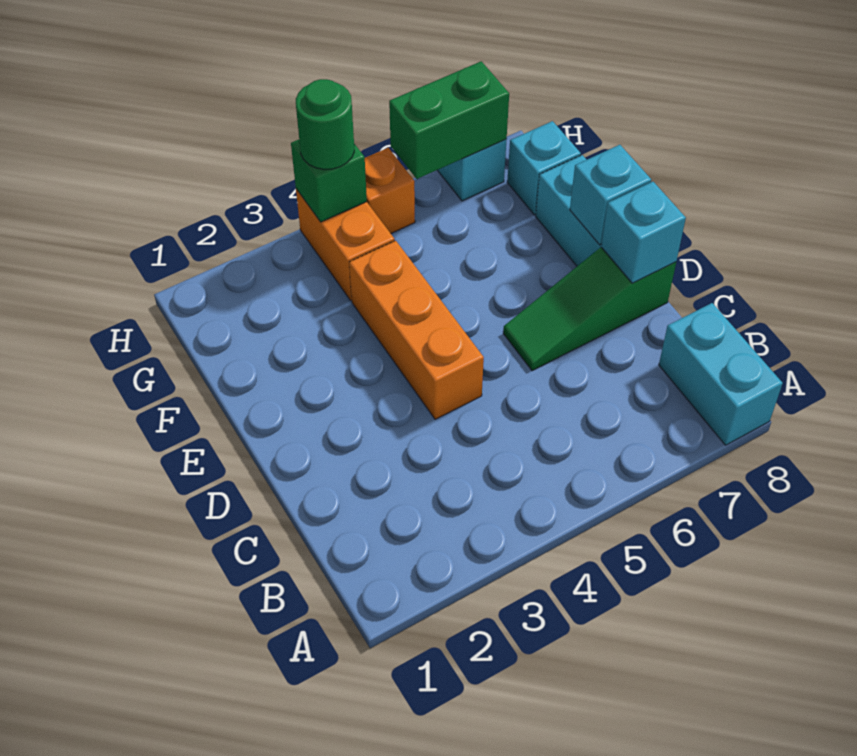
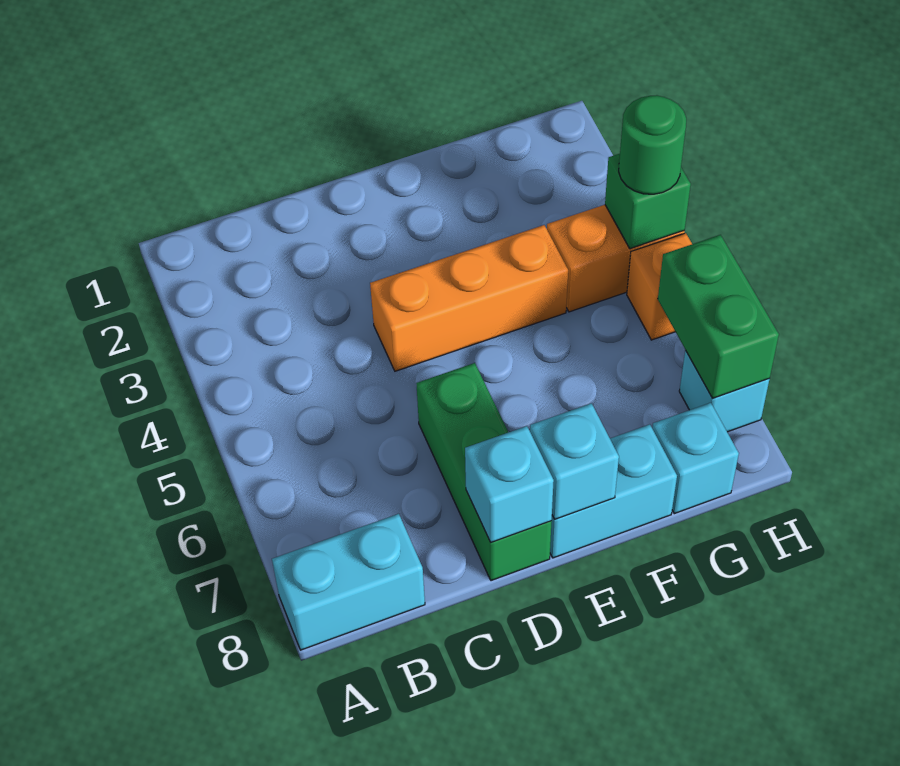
green slope D6:D8 level 1 top 8 -> green brick D6:D8 level 1

